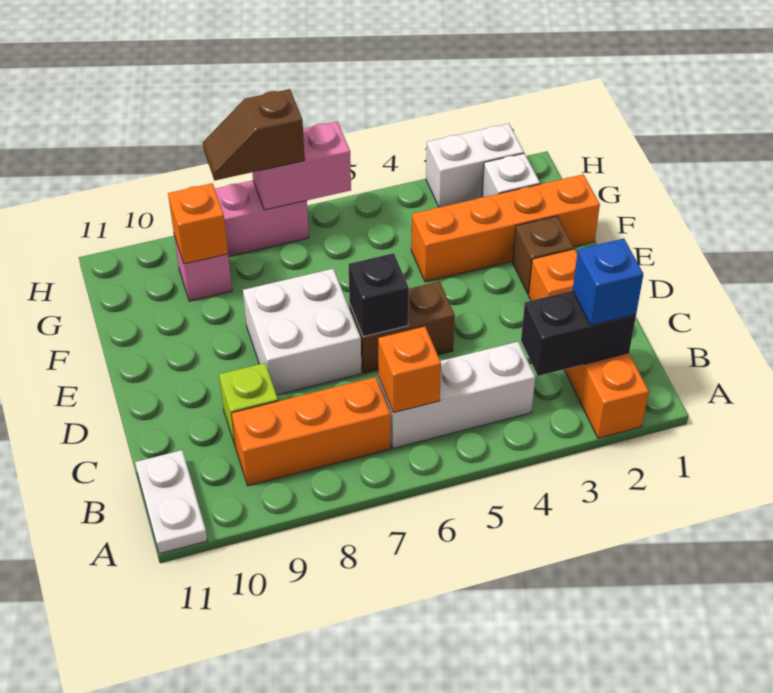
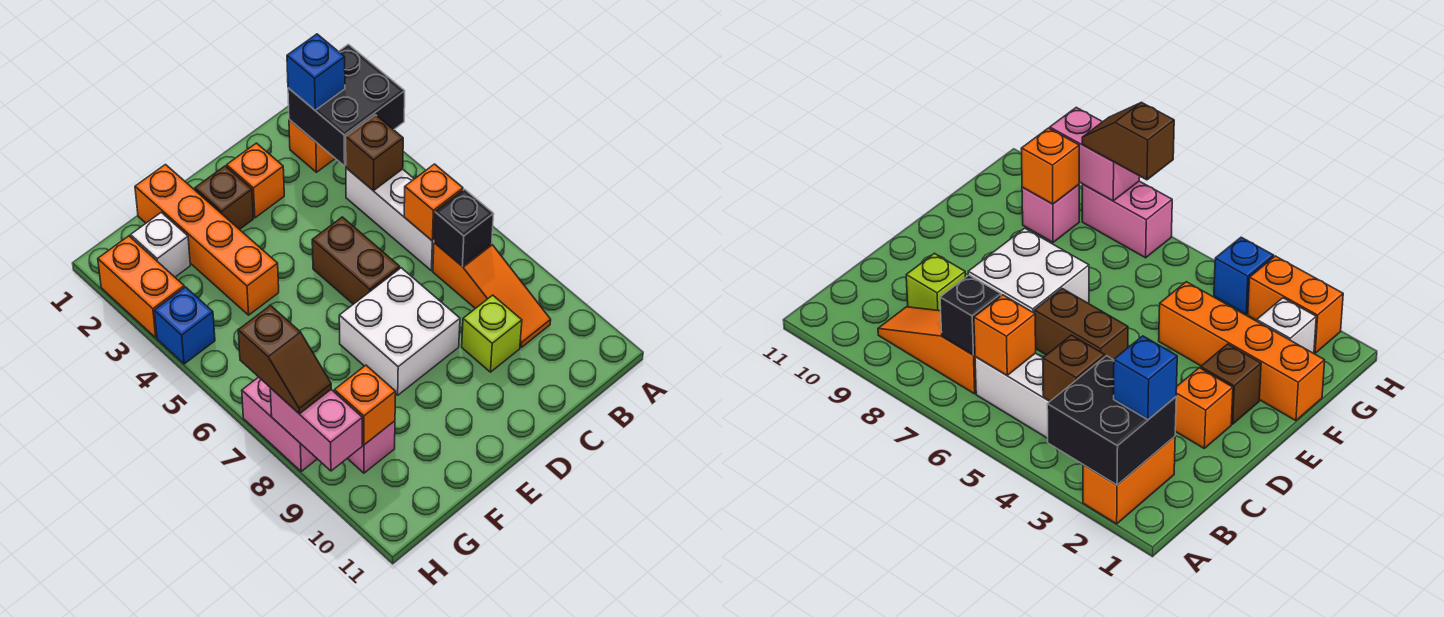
white plate A11:B11 level 1 -> none
black brick B2:B3 level 2 -> black brick A2:B3 level 2
none -> brown brick B4 level 2
orange brick B7:B9 level 1 -> orange slope B7:B9 level 1 top 7
black brick D6 level 2 -> black brick B7 level 2
white brick H2:H3 level 1 -> orange brick H2:H3 level 1
none -> blue brick H4 level 1
pink brick H6:H7 level 2 -> pink brick H8:H9 level 2

